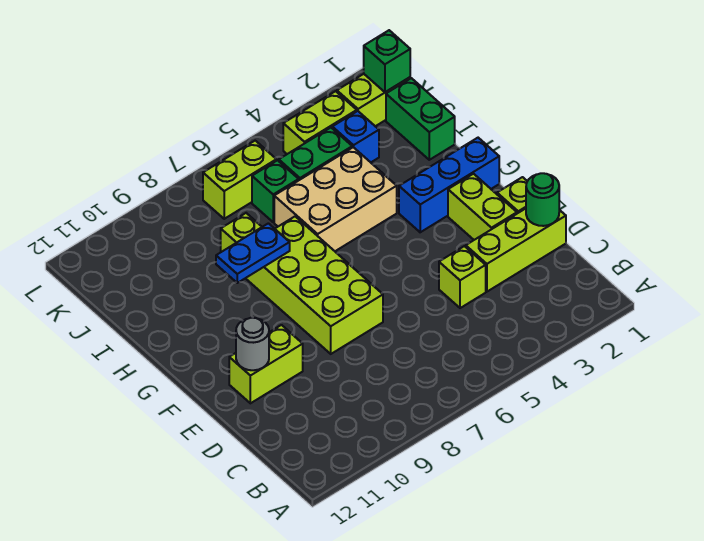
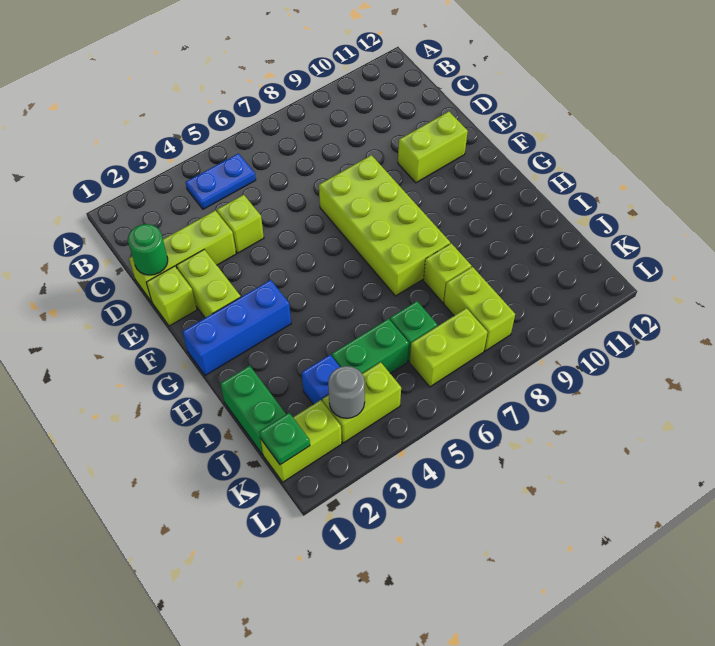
grey round brick E11 level 2 -> grey round brick K3 level 2
tan brick H4:I6 level 1 -> none
blue plate H8:H9 level 2 -> blue plate B4:B5 level 1
none -> lime brick J8:K8 level 1
green brick K1 level 2 -> green plate K1 level 2

